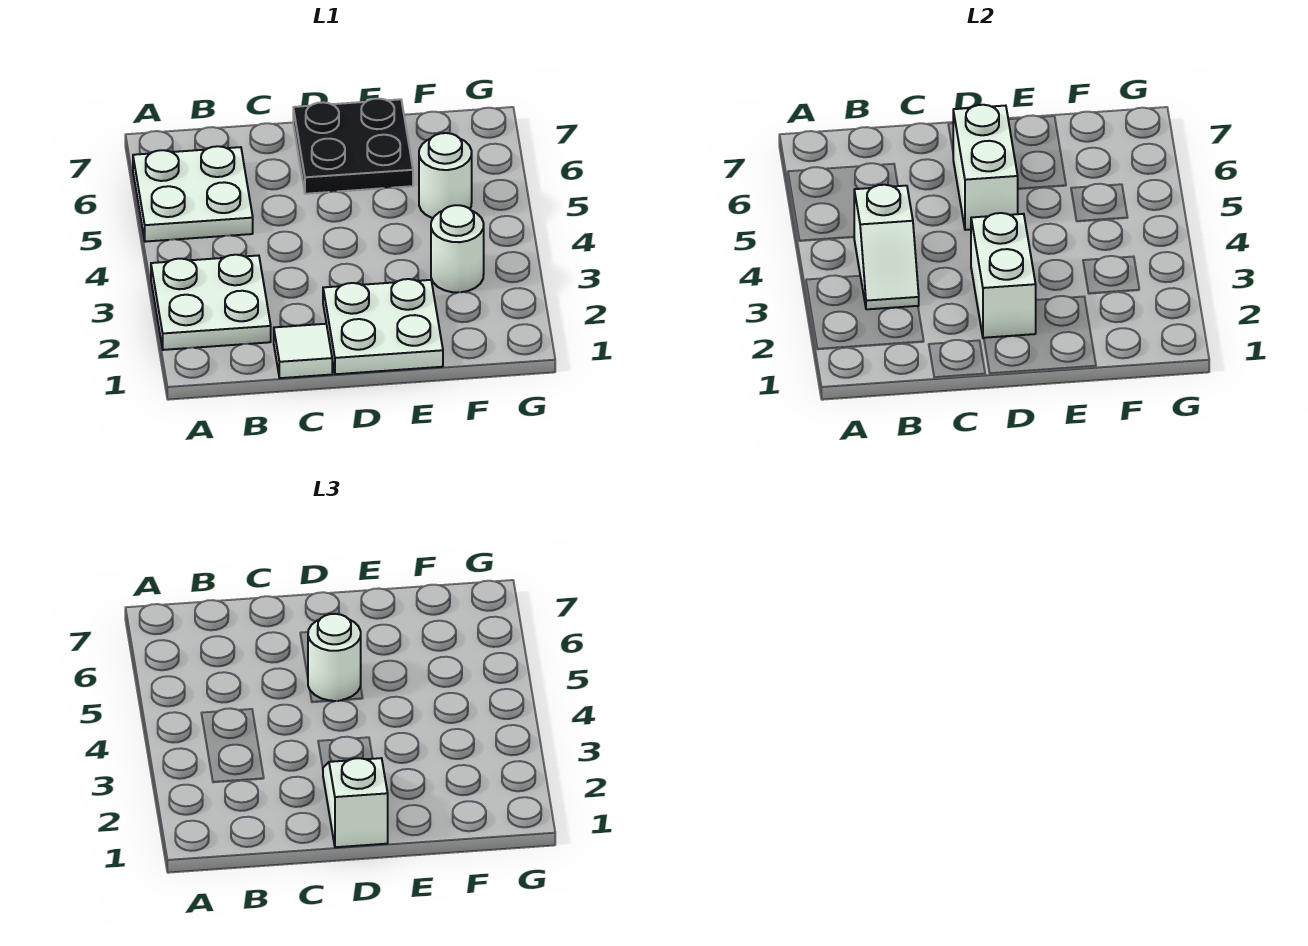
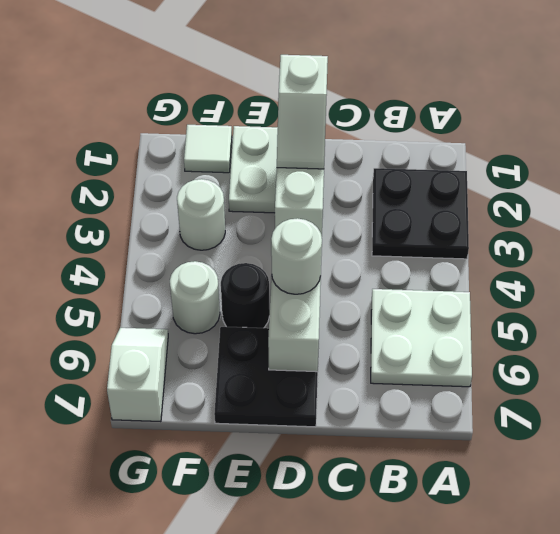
white plate A2:B3 level 1 -> black plate A2:B3 level 1
white slope B3:B4 level 2 top 4 -> white slope G6:G7 level 1 top 7
white tile C1 level 1 -> white tile F1 level 1
none -> black round brick E5 level 1

